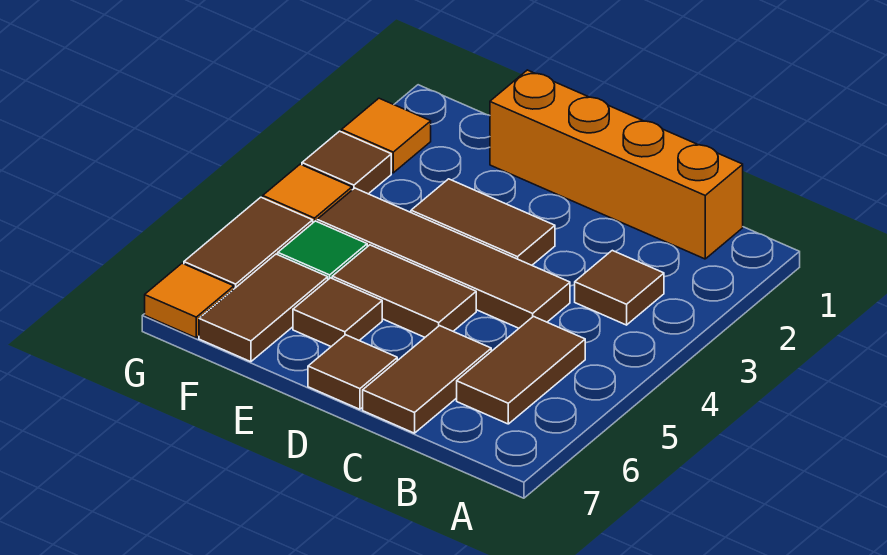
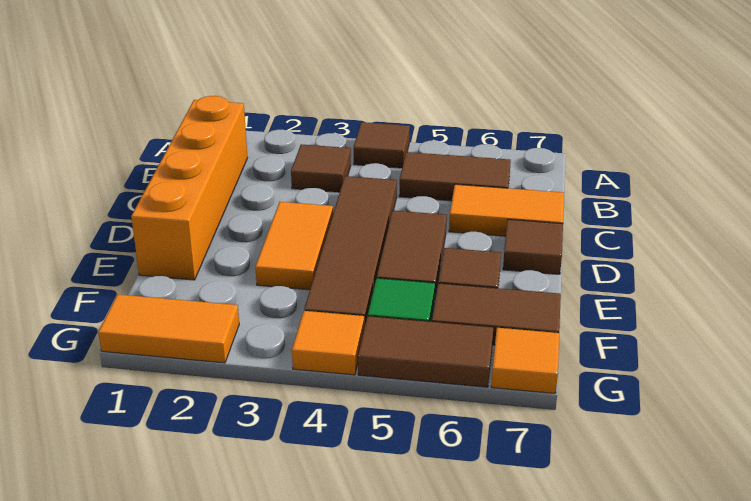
brown tile C6:C7 level 1 -> orange tile C6:C7 level 1
brown tile D3:E3 level 1 -> orange tile D3:E3 level 1
orange tile G2 level 1 -> orange tile G1:G2 level 1
brown tile G3 level 1 -> brown tile A4 level 1

